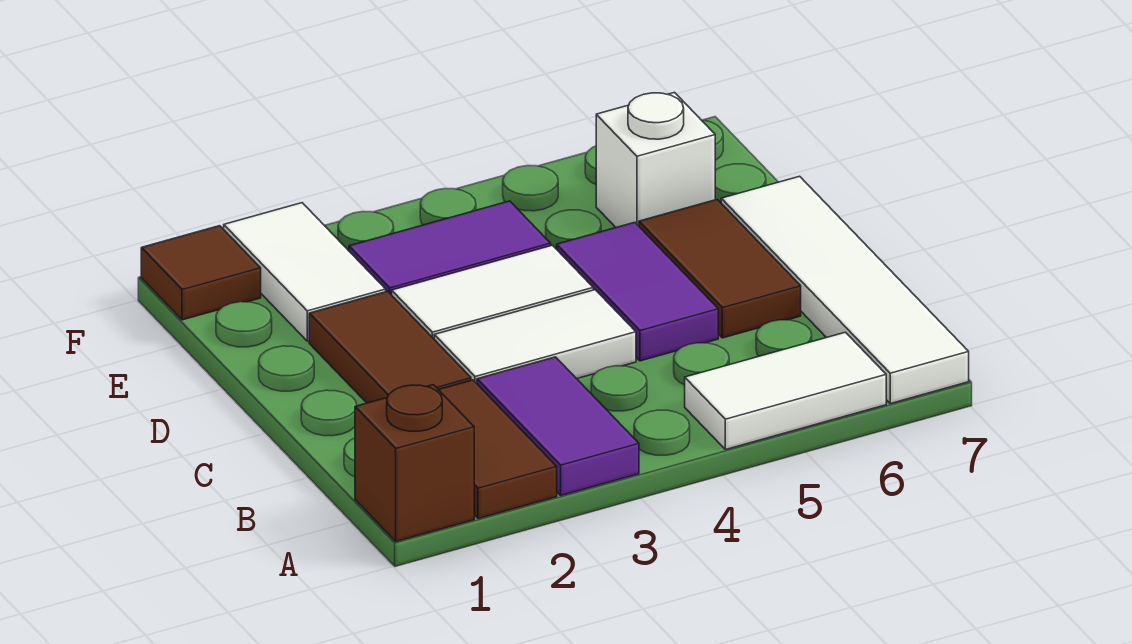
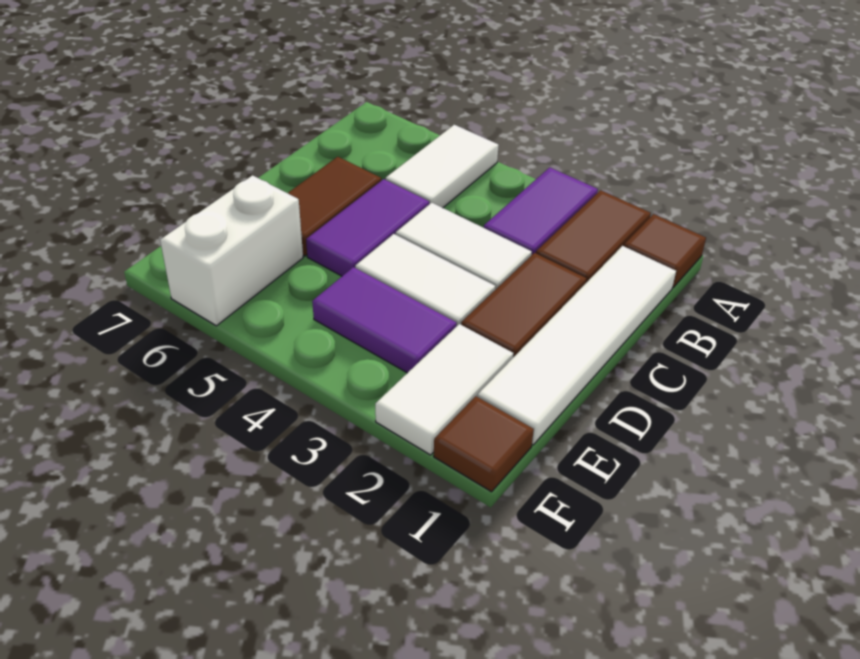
brown brick A1 level 1 -> brown tile A1 level 1
white tile A5:A6 level 1 -> white tile A5:B5 level 1
white tile A7:D7 level 1 -> white tile B1:E1 level 1
white brick E6 level 1 -> white brick E6:F6 level 1

